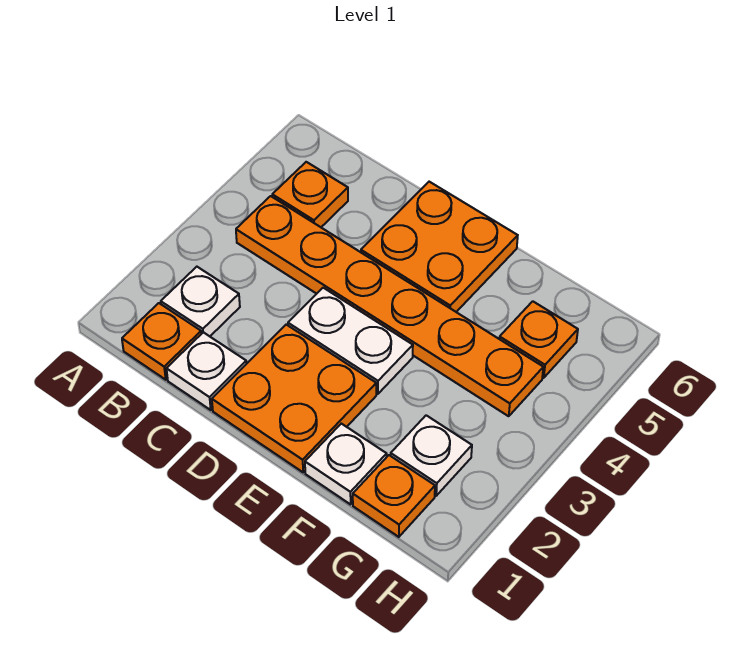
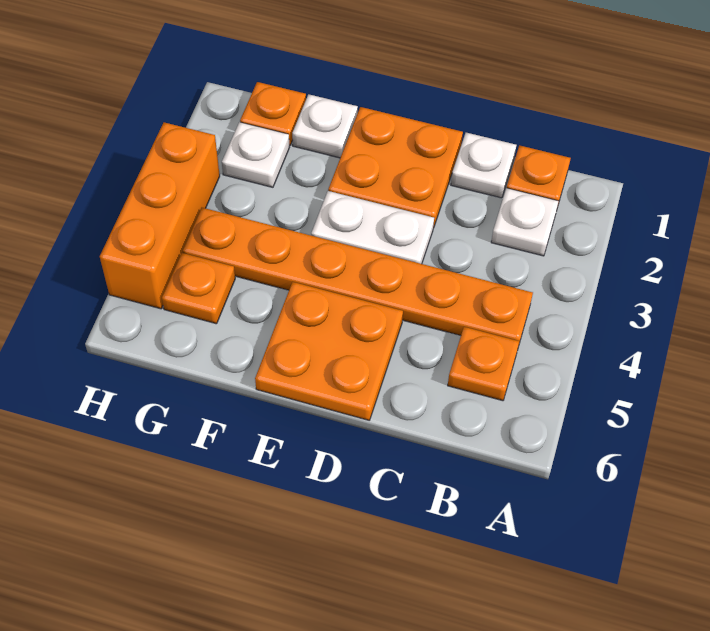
none -> orange brick H3:H5 level 1

